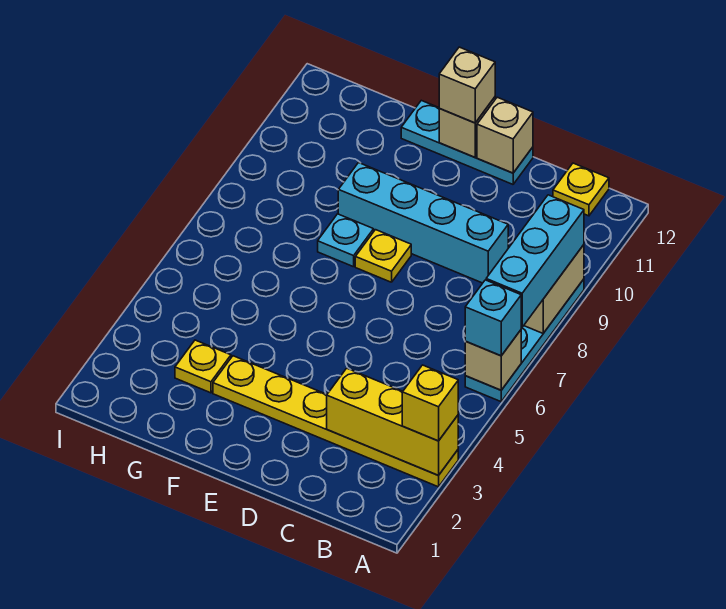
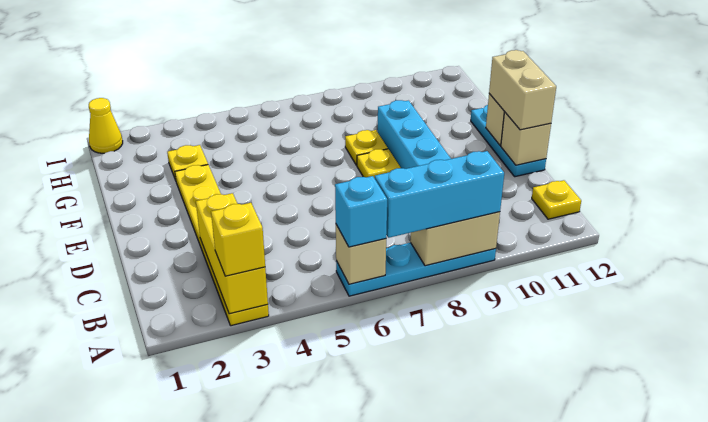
tan brick E12 level 3 -> tan brick D12:E12 level 3
cyan plate F8 level 1 -> yellow plate F8 level 1
none -> yellow cone I1 level 1

